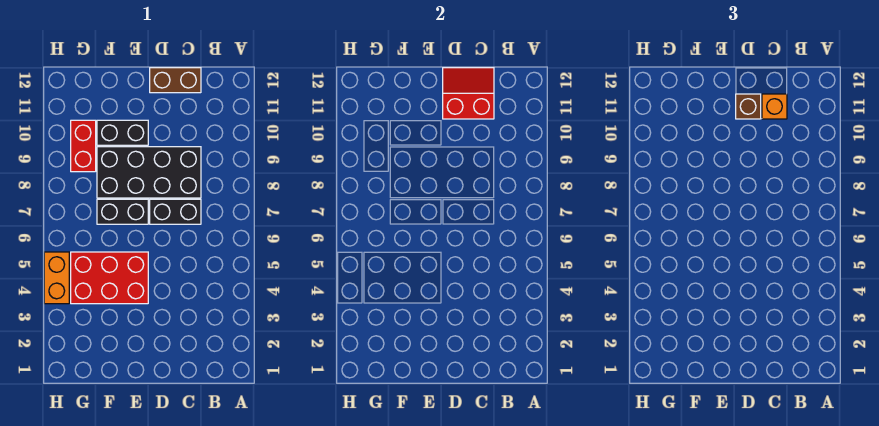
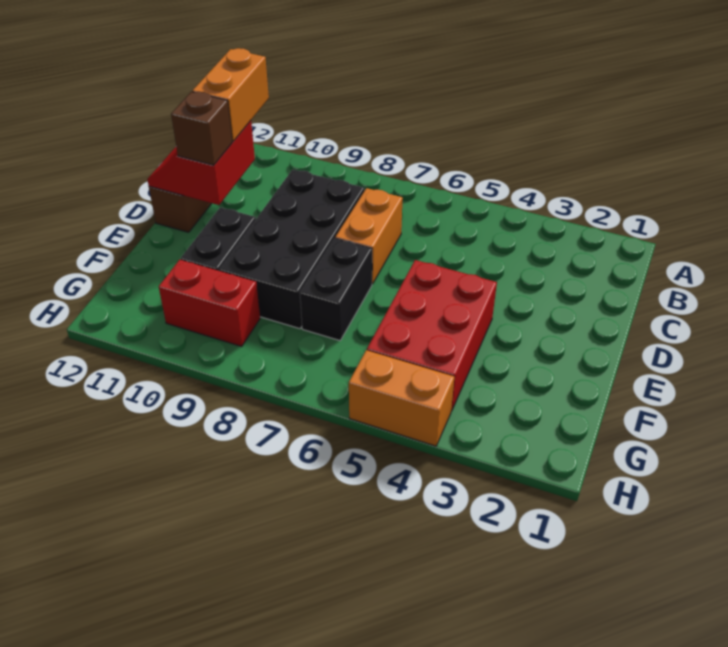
black brick C7:D7 level 1 -> orange brick C7:D7 level 1
orange brick C11 level 3 -> orange brick B11:C11 level 3

